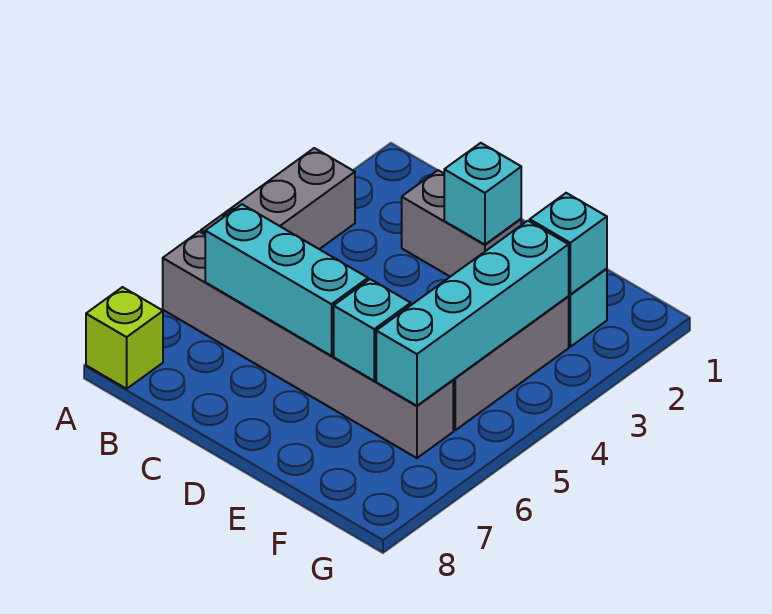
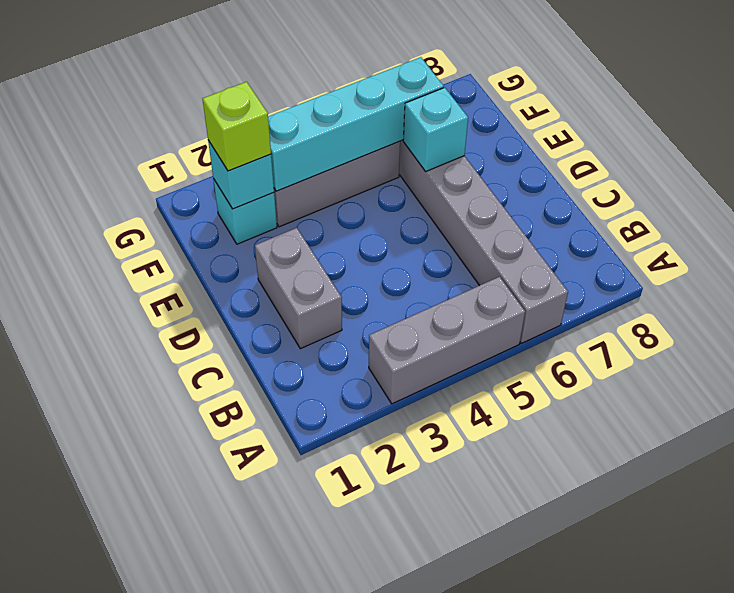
lime brick A8 level 1 -> lime brick F2 level 3
cyan brick B6:D6 level 2 -> none
cyan brick D2 level 2 -> none

